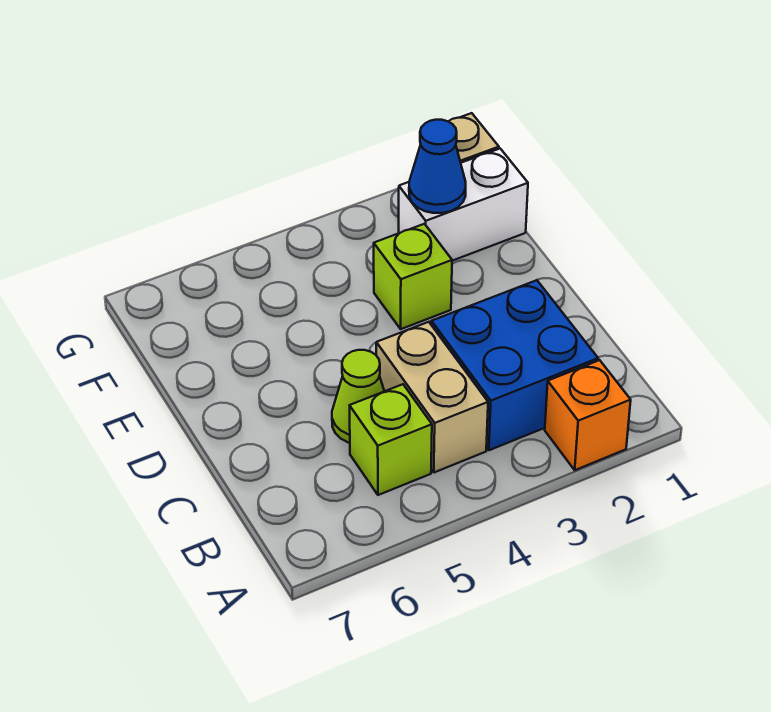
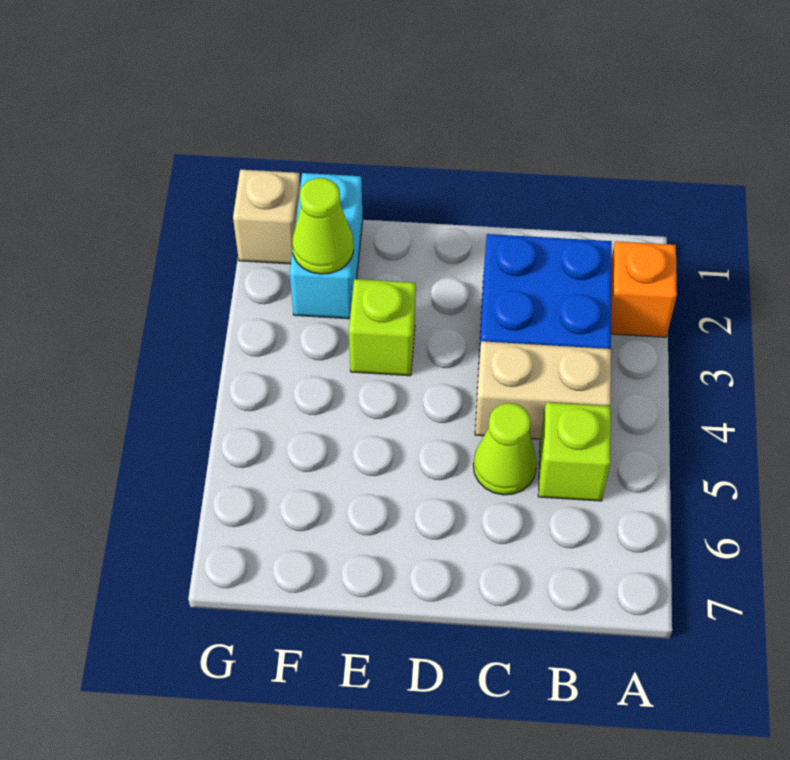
white brick F1:F2 level 1 -> cyan brick F1:F2 level 1
blue cone F2 level 2 -> lime cone F2 level 2

